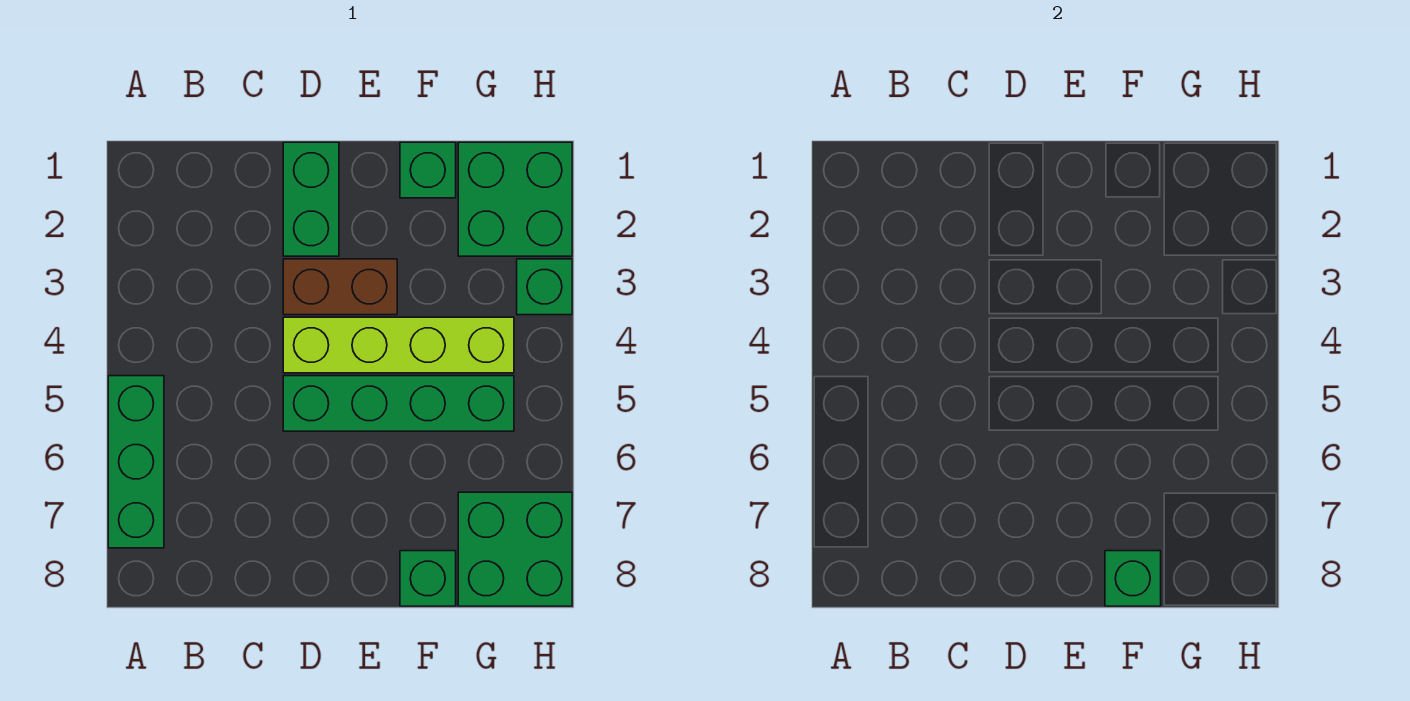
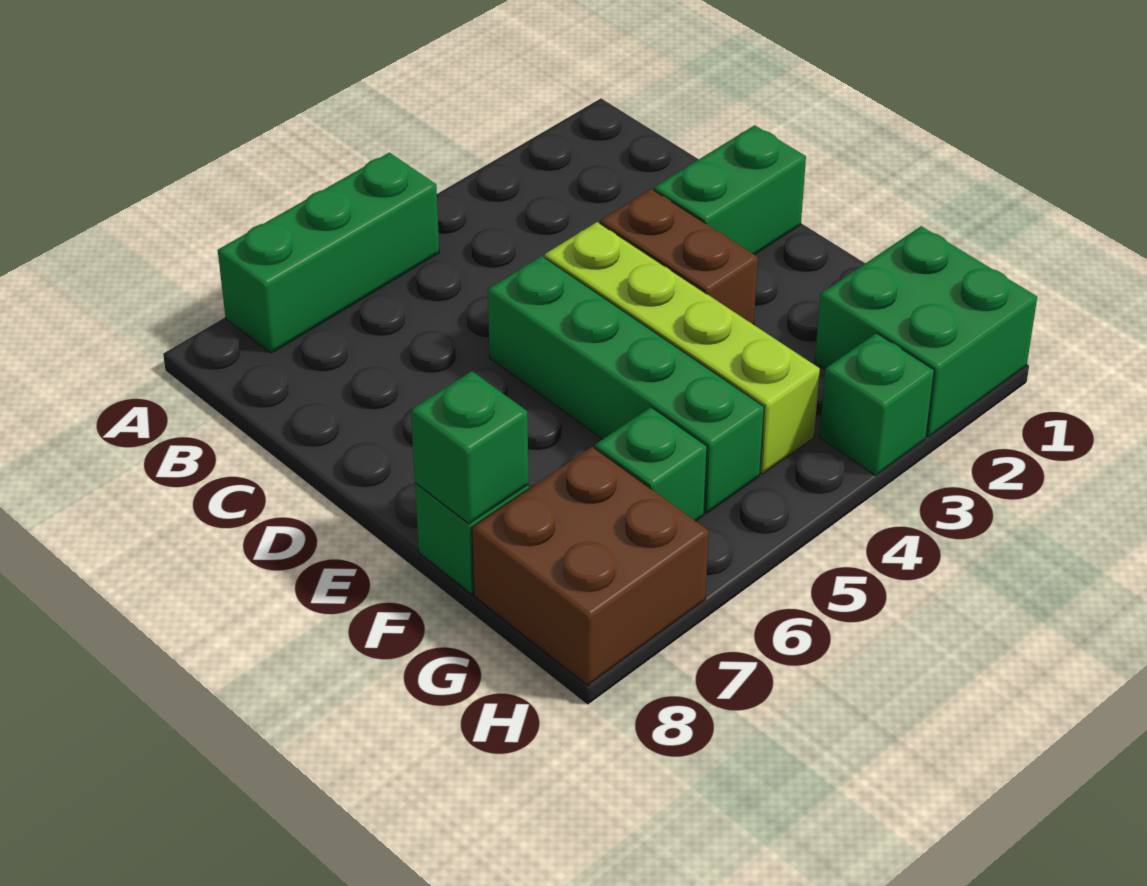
green brick F1 level 1 -> green brick G6 level 1
green brick G7:H8 level 1 -> brown brick G7:H8 level 1

